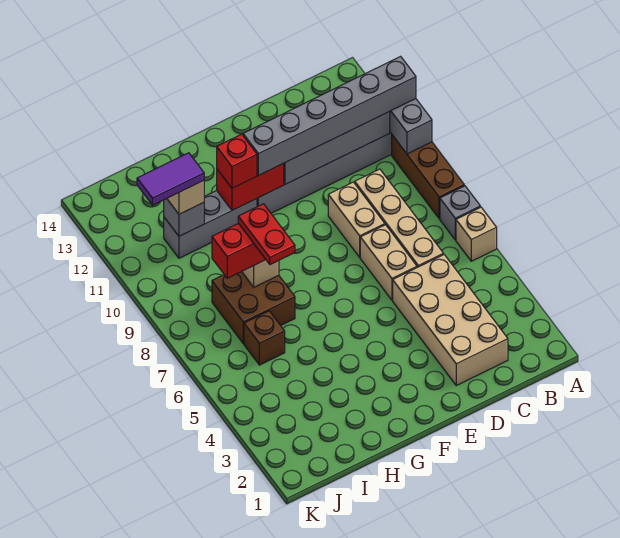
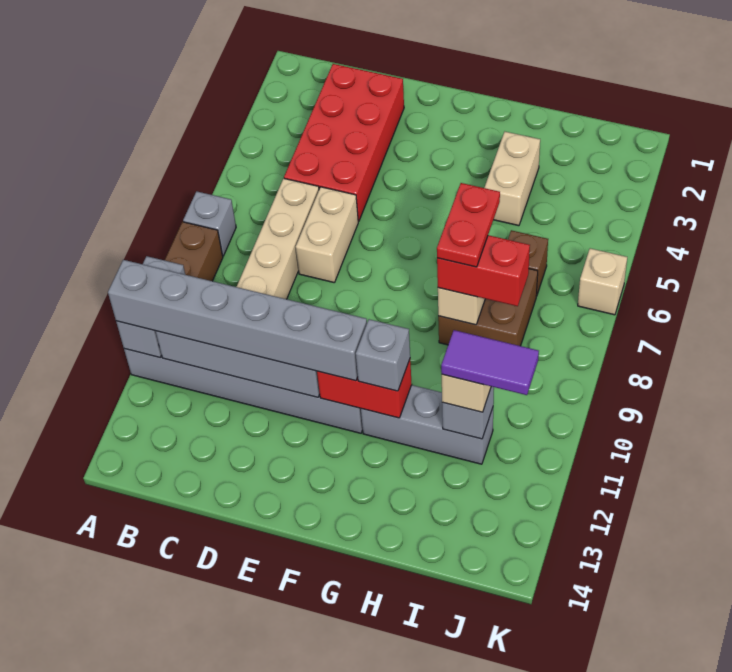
tan brick A6 level 1 -> tan brick K6 level 1
tan brick C2:D5 level 1 -> red brick C2:D5 level 1
tan brick D8:D9 level 1 -> tan brick H3:H4 level 1
red brick G11 level 3 -> grey brick G11 level 3

